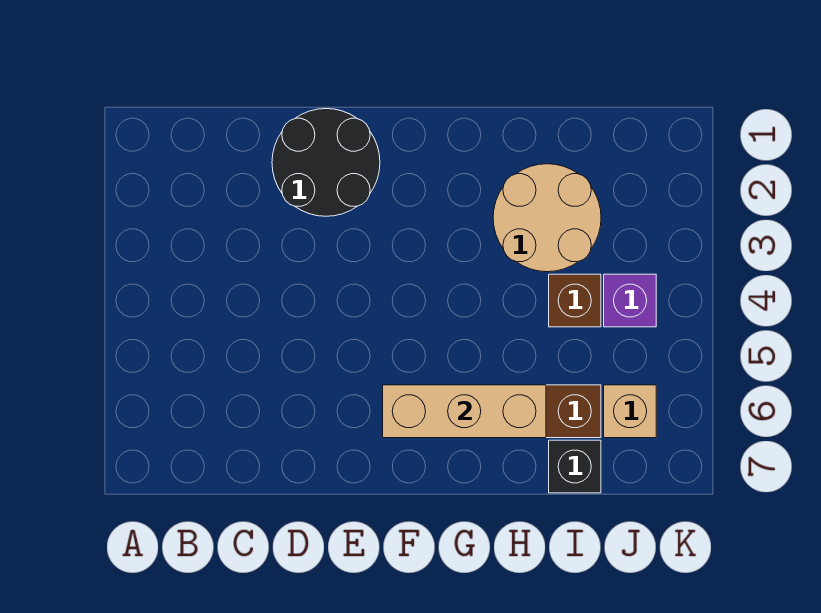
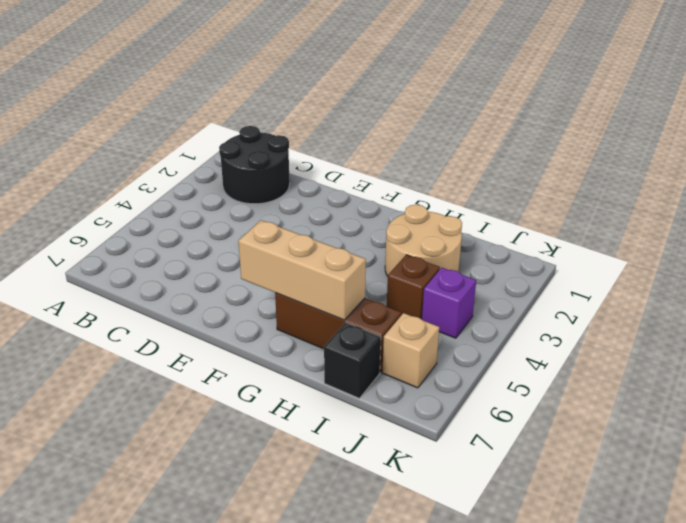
black round brick D1:E2 level 1 -> black round brick B1:C2 level 1

